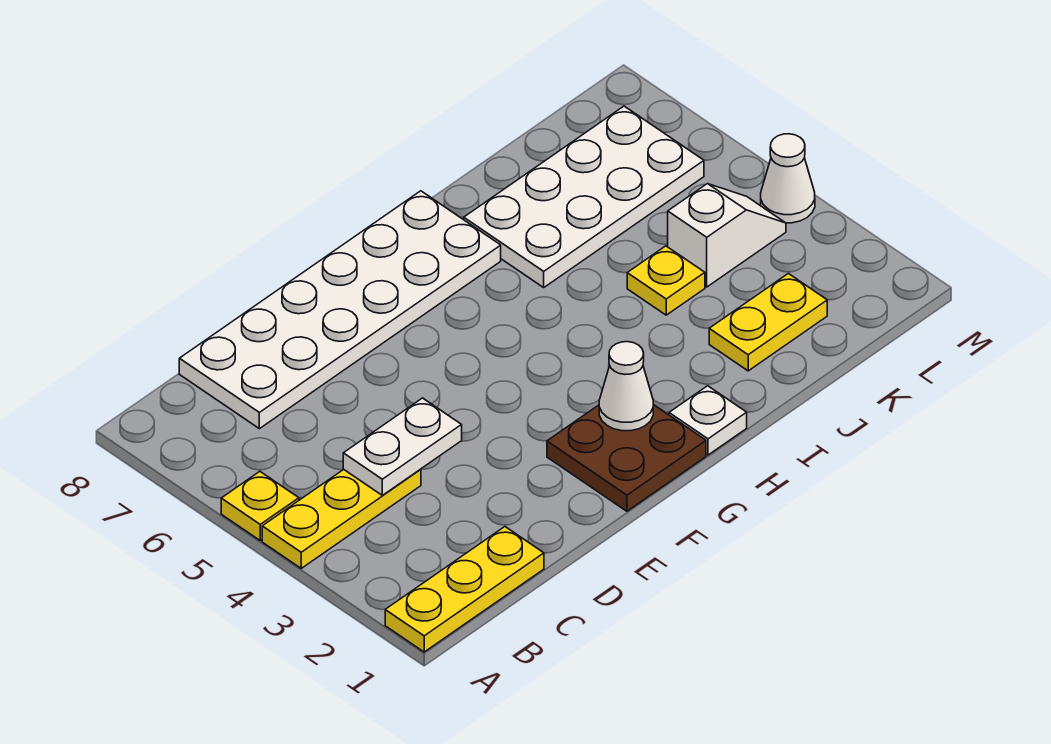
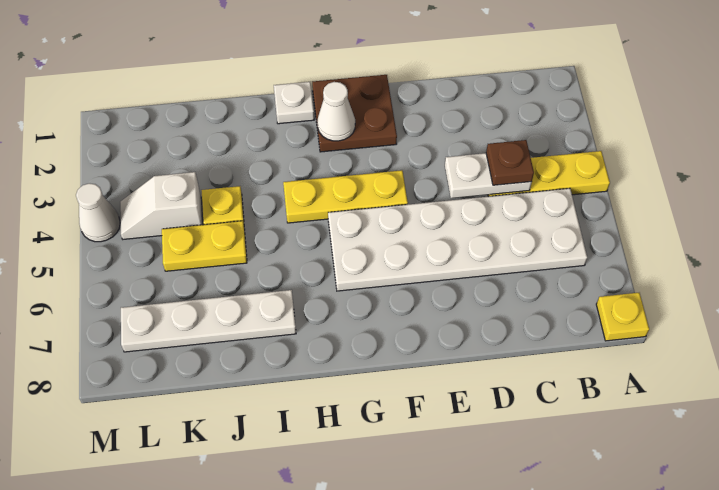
yellow plate A1:C1 level 1 -> yellow plate F4:H4 level 1
yellow plate A5 level 1 -> yellow plate A8 level 1
none -> brown plate C4 level 3
white plate C7:H8 level 1 -> white plate B5:G6 level 1
white plate I6:L7 level 1 -> white plate I7:L7 level 1
yellow plate J2:K2 level 1 -> yellow plate J5:K5 level 1

